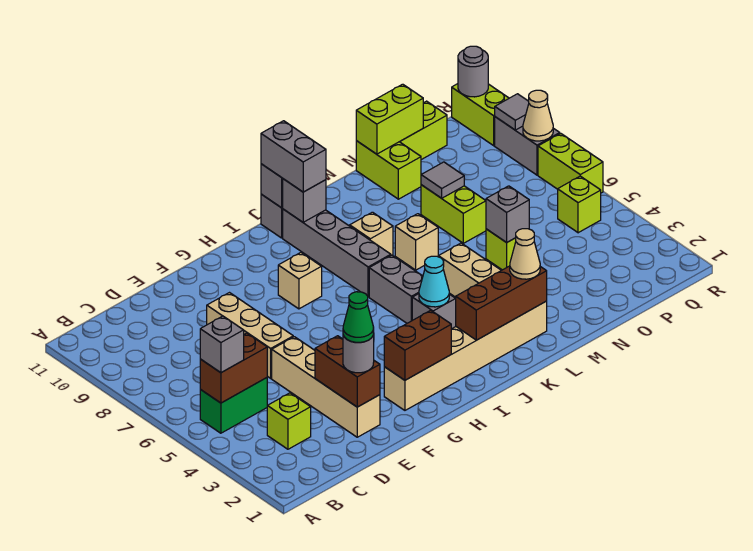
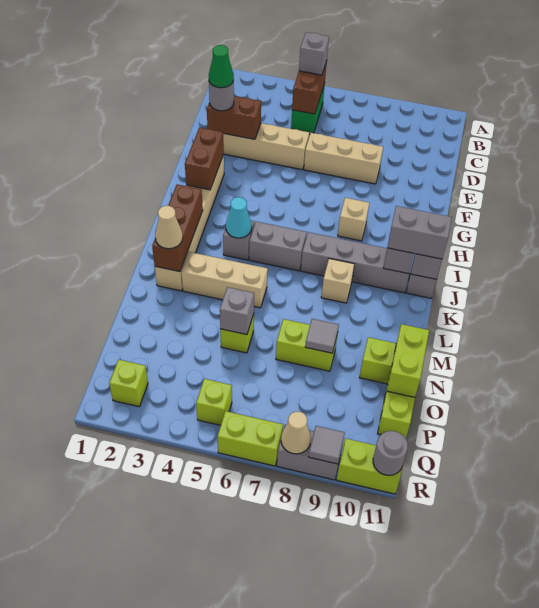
lime brick C3 level 1 -> lime brick Q2 level 1
tan brick L7 level 1 -> none

